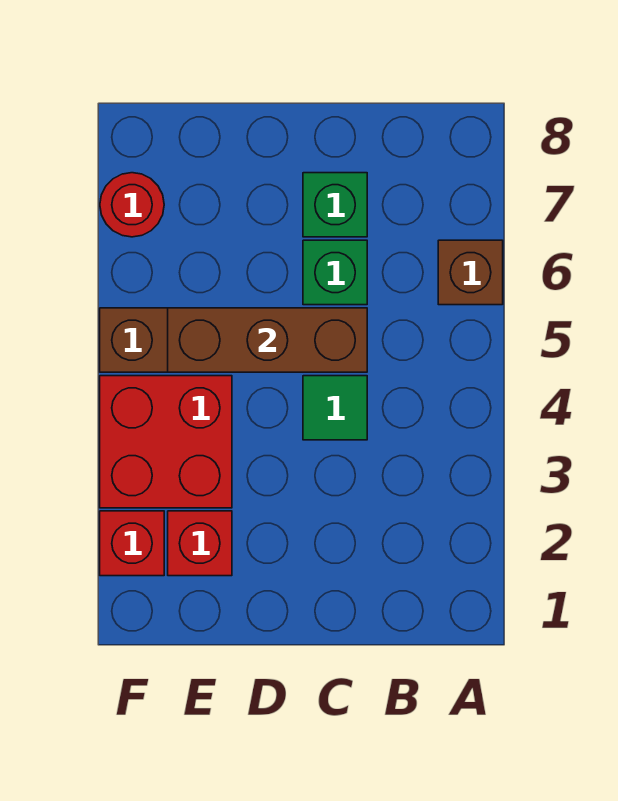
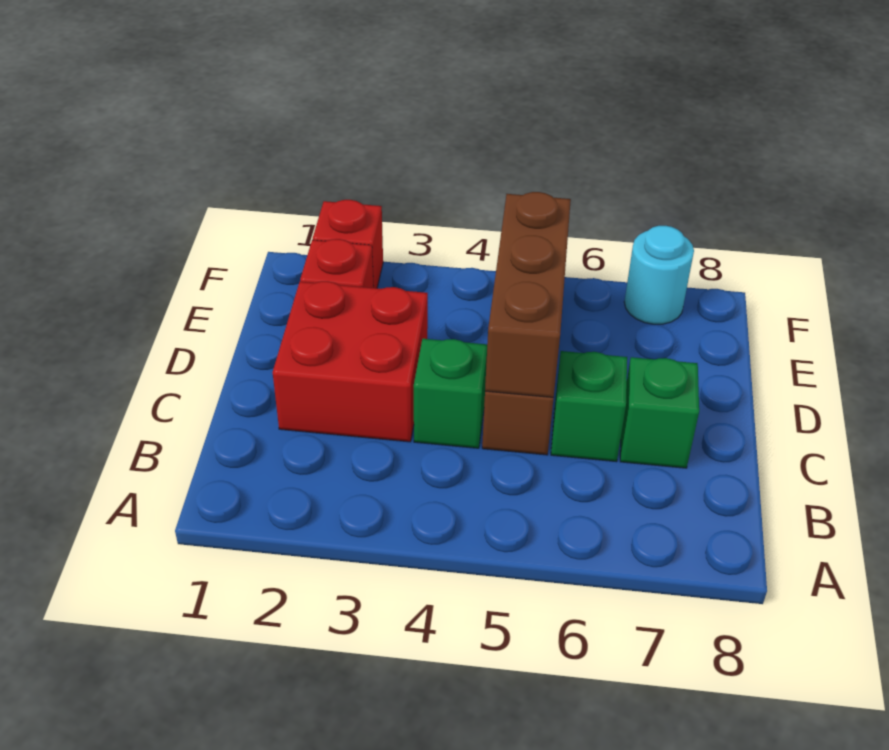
brown brick A6 level 1 -> none
green tile C4 level 1 -> green brick C4 level 1
red brick E3:F4 level 1 -> red brick C2:D3 level 1
red round brick F7 level 1 -> cyan round brick F7 level 1

